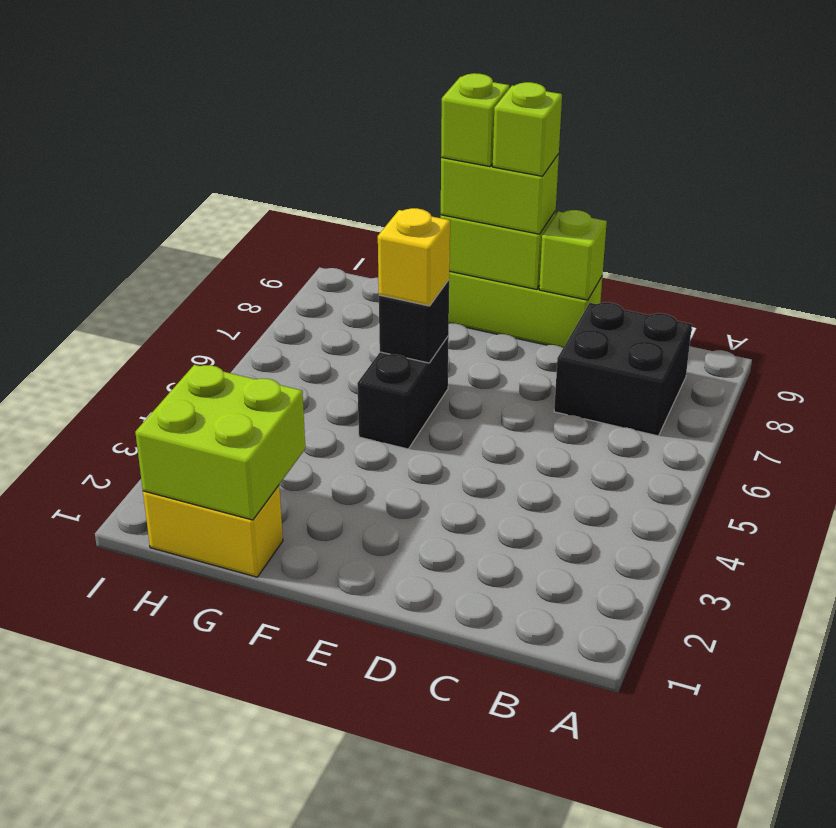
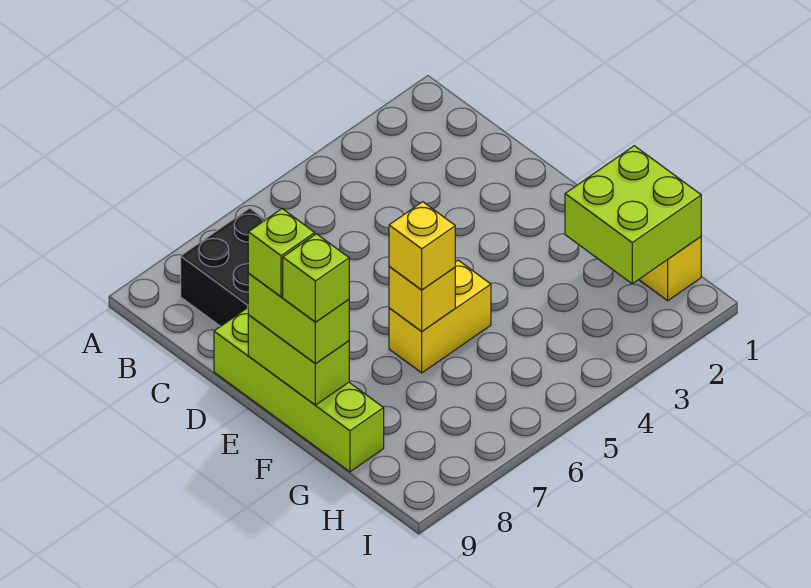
lime brick D9 level 2 -> none
black brick F5:F6 level 1 -> yellow brick F5:F6 level 1
black brick F6 level 2 -> yellow brick F6 level 2

